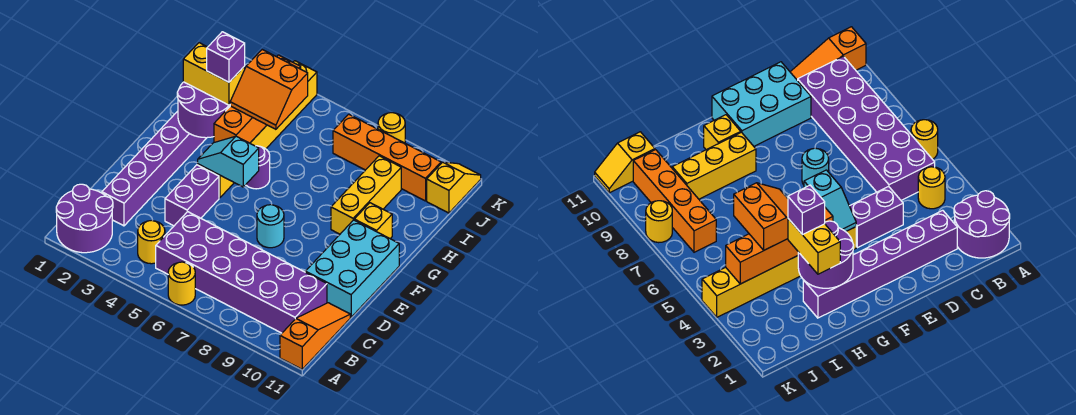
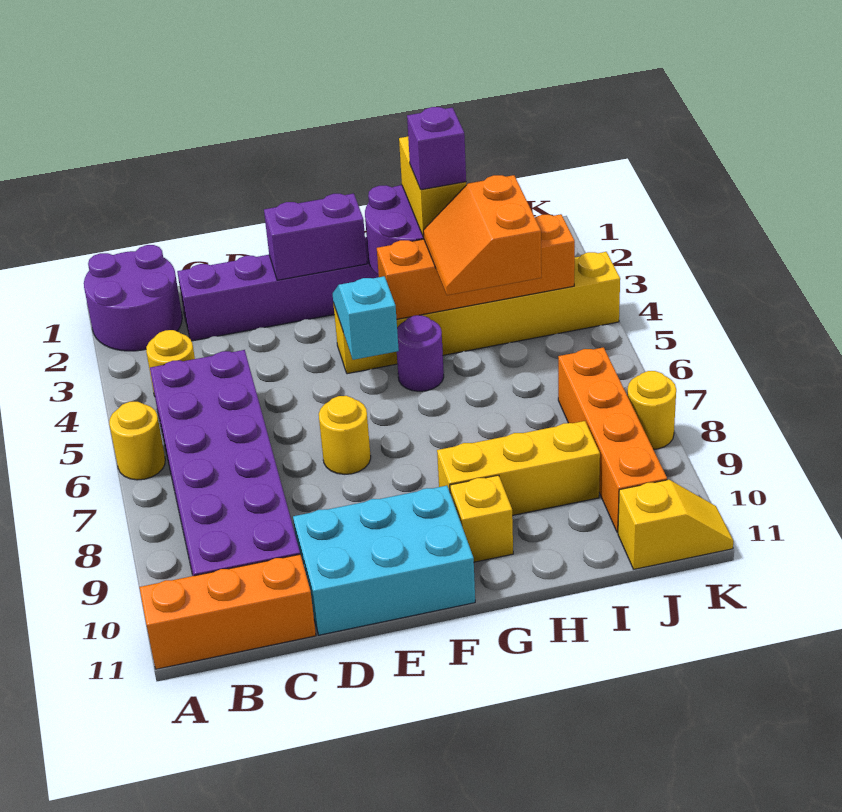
orange slope A11:C11 level 1 top A -> orange brick A11:C11 level 1
purple brick D4:E4 level 1 -> purple brick E2:F2 level 2
cyan round brick E7 level 1 -> yellow round brick E7 level 1

